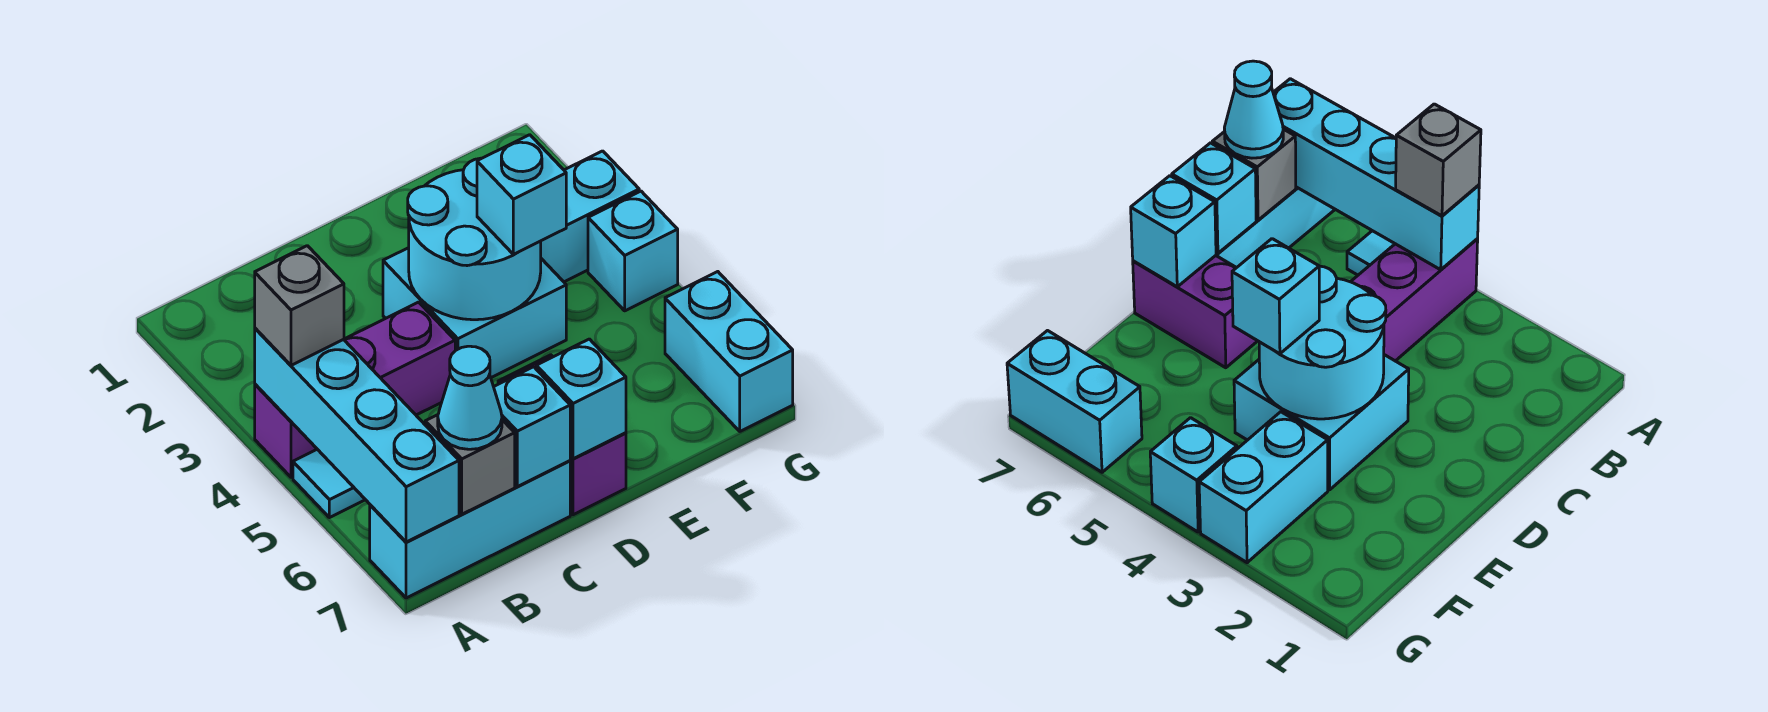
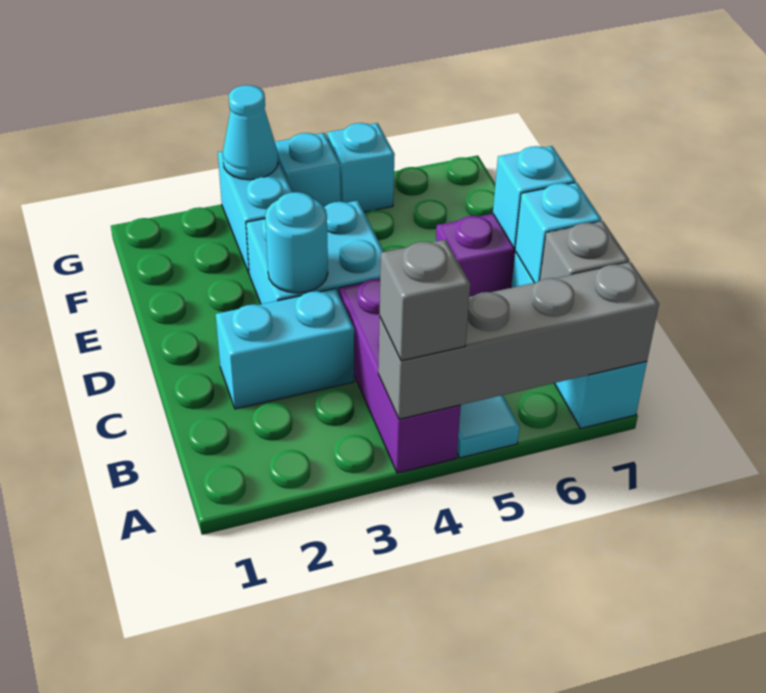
cyan brick A4:A7 level 2 -> grey brick A4:A7 level 2
cyan cone B7 level 3 -> cyan cone G3 level 2
cyan round brick D3:E4 level 2 -> cyan round brick D3 level 2
cyan brick E4 level 3 -> cyan brick G5 level 1
cyan brick G6:G7 level 1 -> cyan brick C2:C3 level 1

